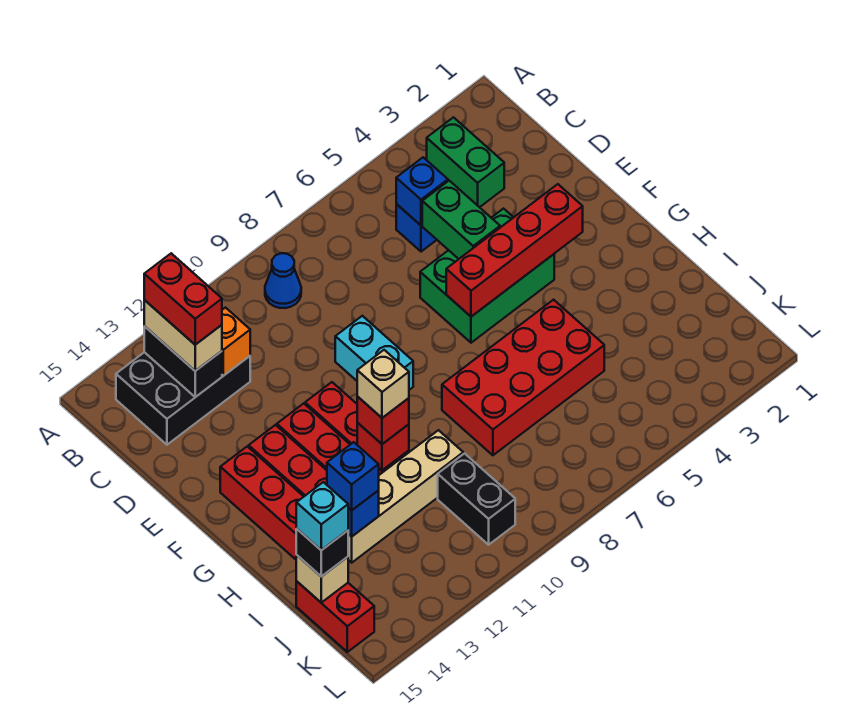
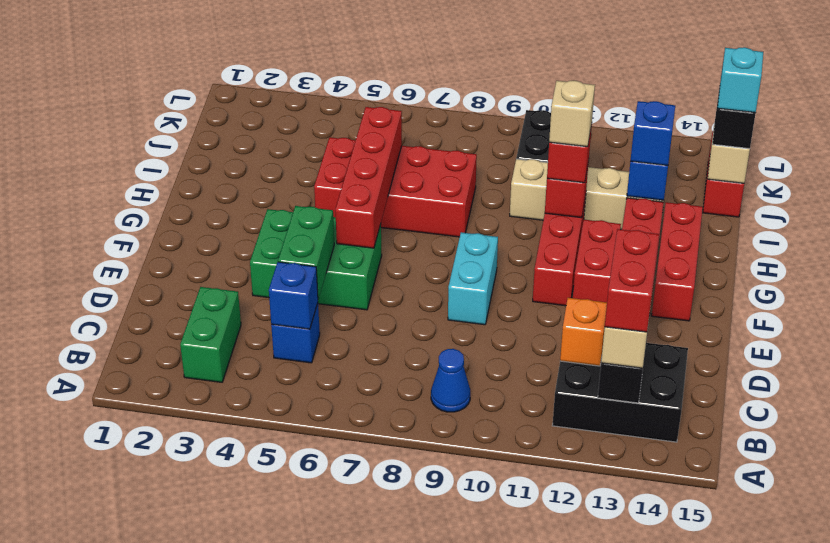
red brick F3:F6 level 2 -> red brick F6:I6 level 2

